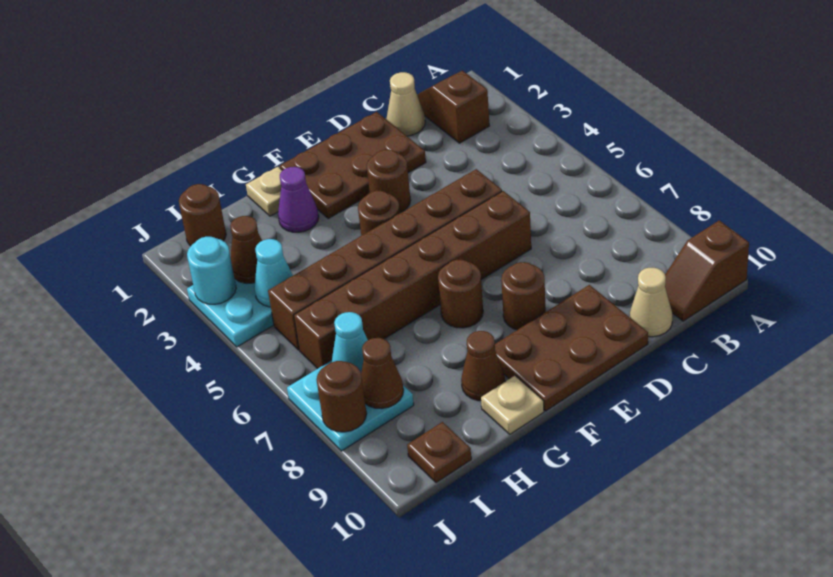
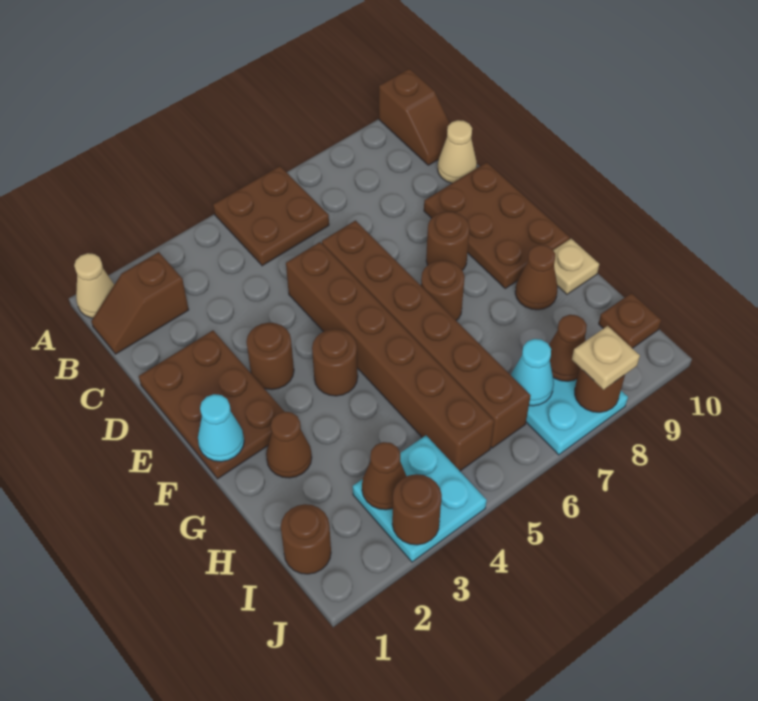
none -> brown plate A5:B6 level 1
tan cone C1 level 1 -> tan cone A1 level 1
tan plate G1 level 1 -> tan plate J8 level 3
purple cone G2 level 1 -> brown cone G2 level 1
cyan cone I4 level 2 -> cyan cone F1 level 2
cyan round brick J3 level 2 -> brown round brick J3 level 2

